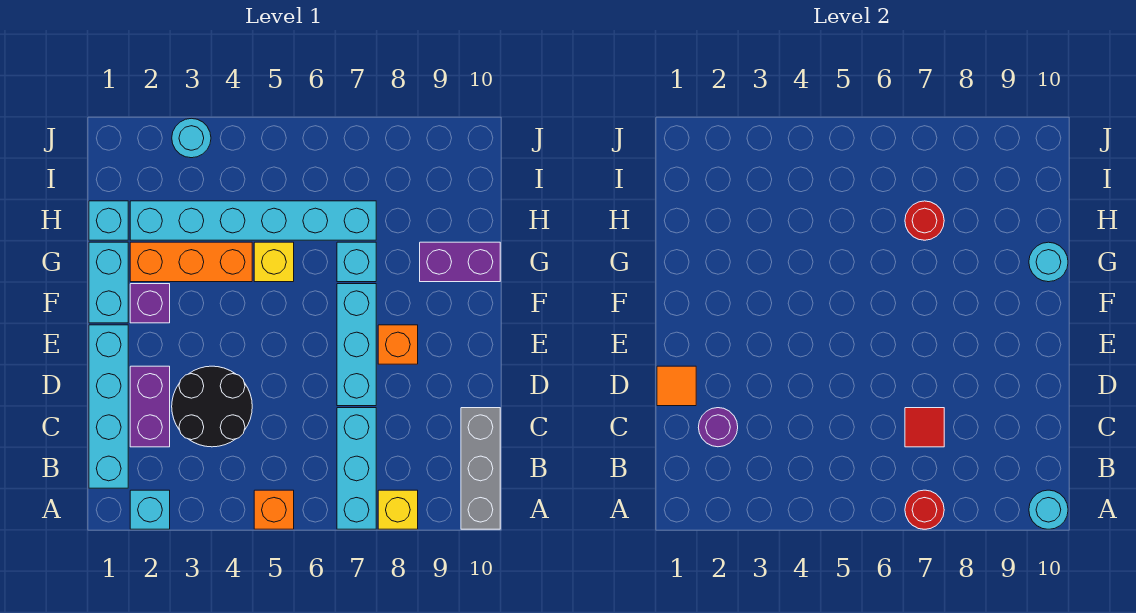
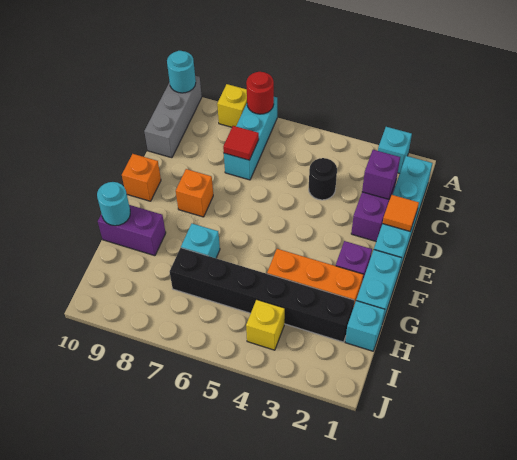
orange brick A5 level 1 -> orange brick E10 level 1
purple round brick C2 level 2 -> purple brick C2 level 2
black round brick C3:D4 level 1 -> black round brick C4 level 1
cyan brick D7:F7 level 1 -> none
yellow brick G5 level 1 -> yellow brick I4 level 1
cyan brick H2:H7 level 1 -> black brick H2:H7 level 1
red round brick H7 level 2 -> none
cyan round brick J3 level 1 -> none

